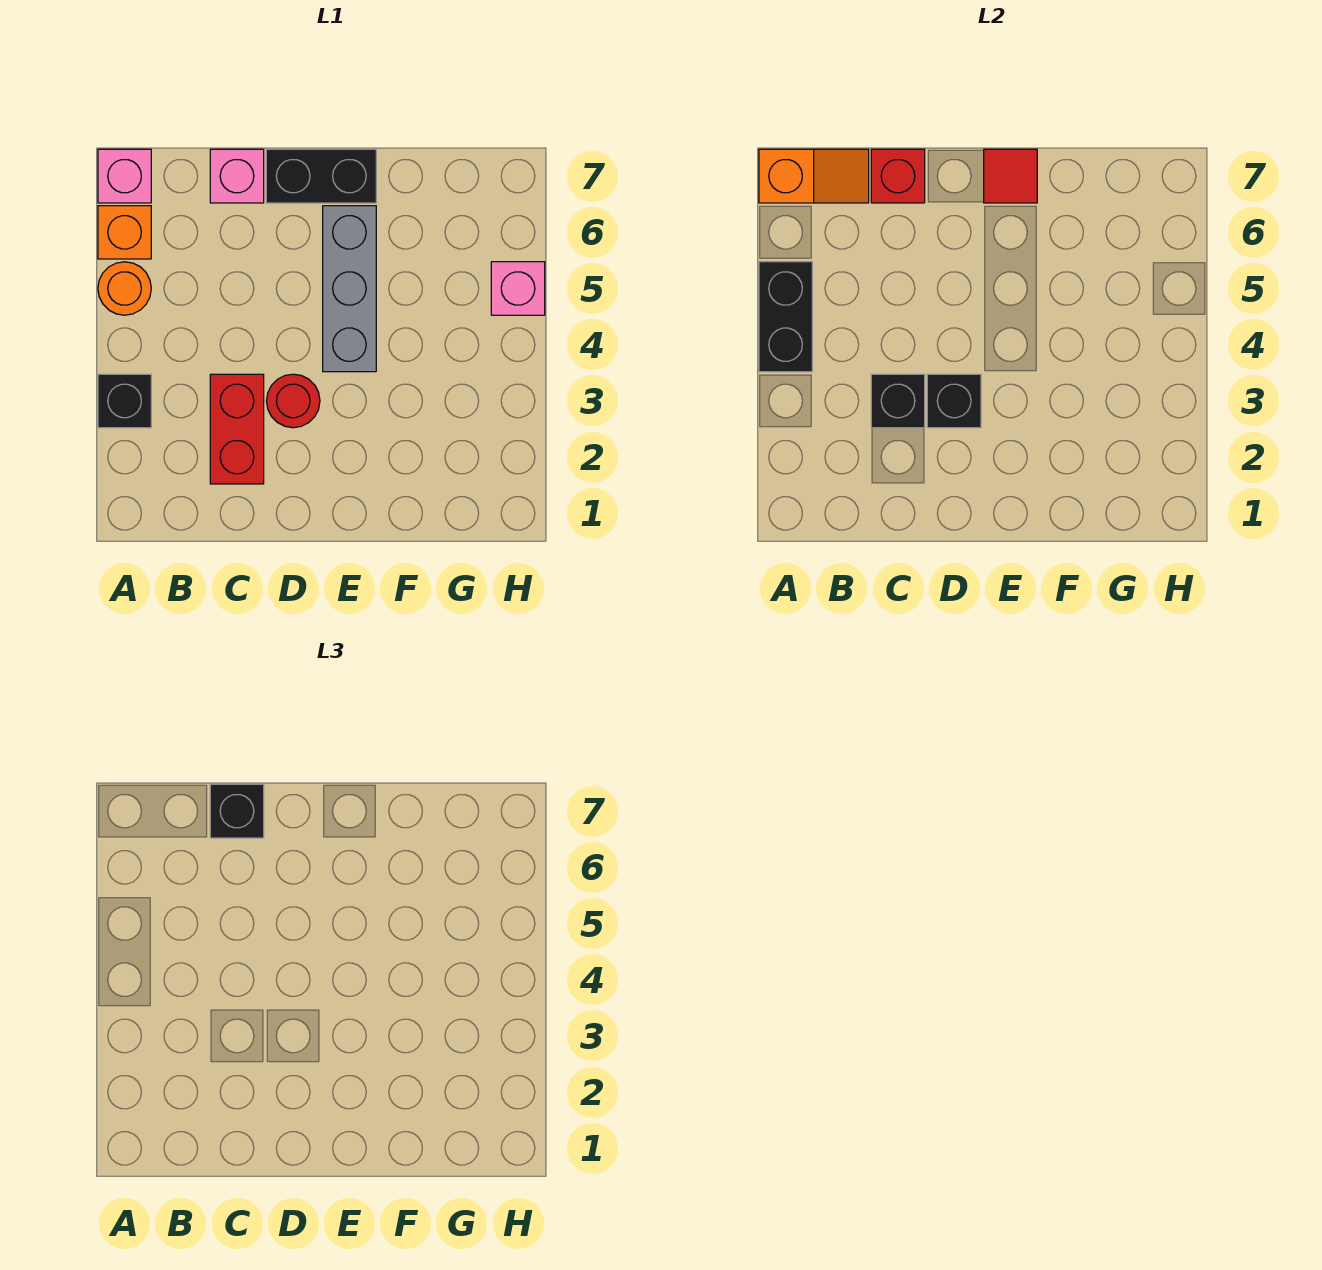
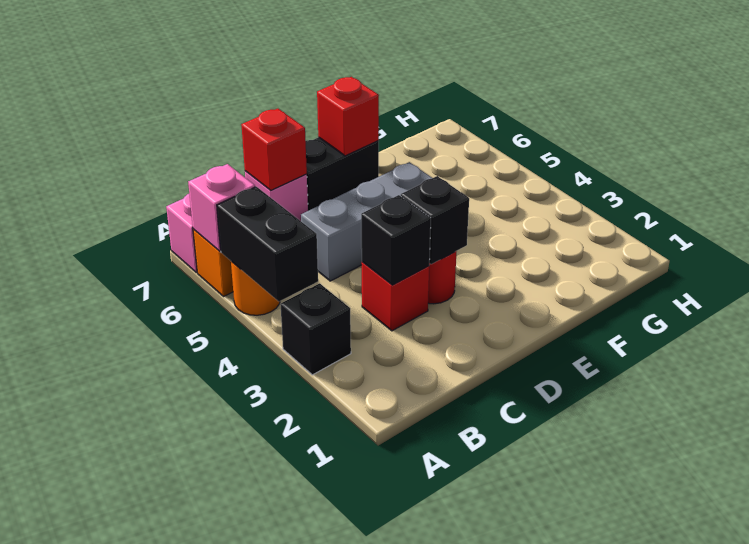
orange slope A7:B7 level 2 top A -> none
red brick C2:C3 level 1 -> red brick C3 level 1
black brick C7 level 3 -> none
grey brick E4:E6 level 1 -> grey brick C5:E5 level 1
red tile E7 level 2 -> red brick E7 level 2
pink brick H5 level 1 -> pink brick A6 level 2

